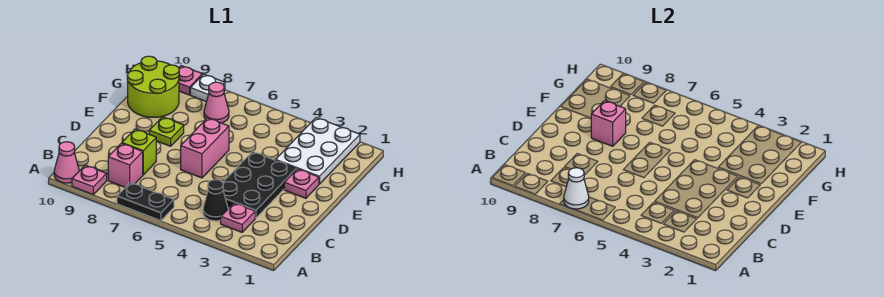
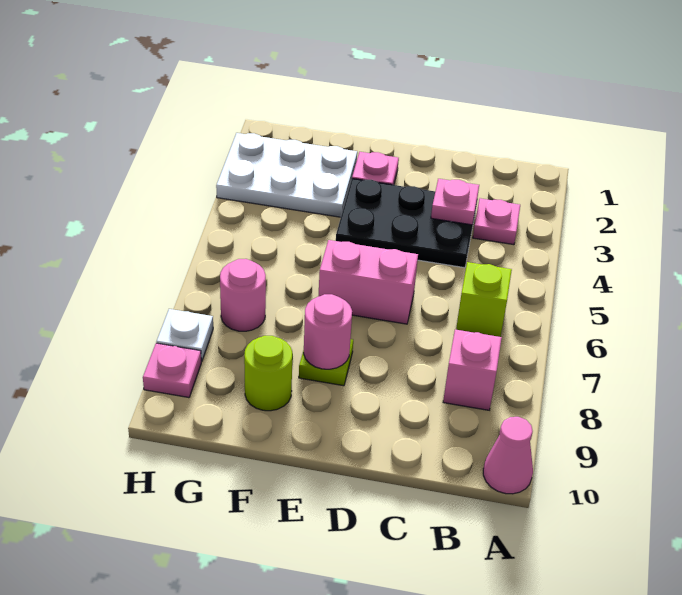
black plate A6:A7 level 1 -> none
white cone A7 level 2 -> none
pink plate A9 level 1 -> pink plate C3 level 2
black cone B4 level 1 -> none
lime brick C8 level 1 -> lime brick B6 level 1
pink brick E8 level 2 -> pink round brick E8 level 2
lime round brick F9:G10 level 1 -> lime round brick F9 level 1
pink cone G7 level 1 -> pink round brick G7 level 1

